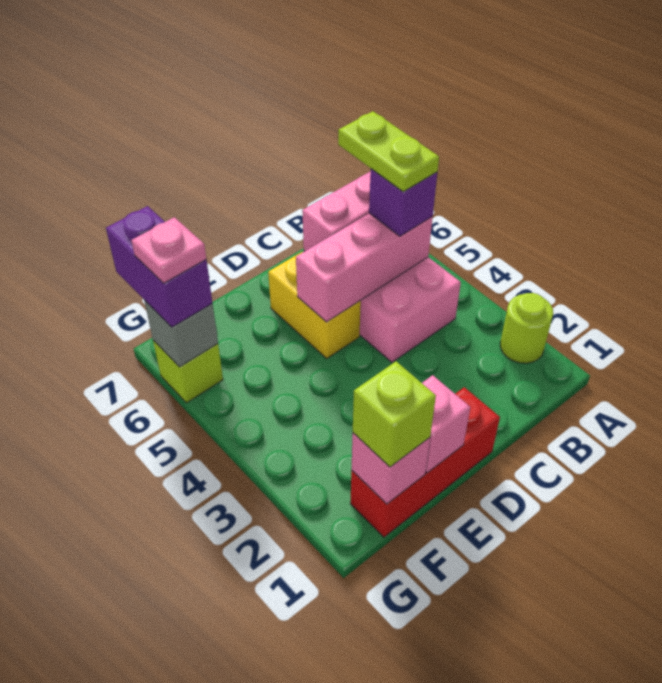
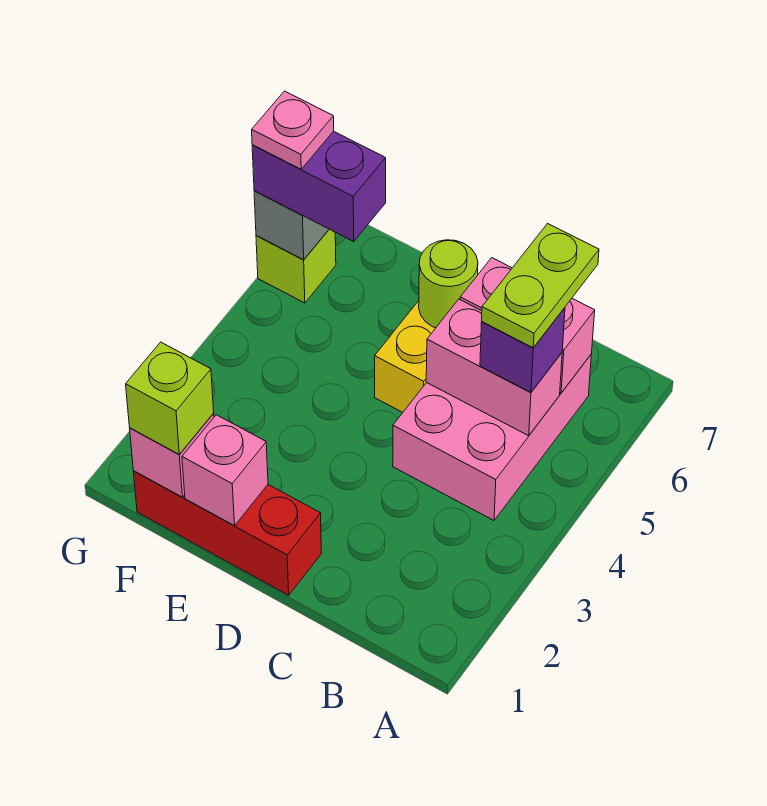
lime round brick A2 level 1 -> lime round brick D6 level 2
pink brick B5:D5 level 2 -> pink brick B5:C5 level 2
purple brick G6:G7 level 3 -> purple brick F6:G6 level 3

